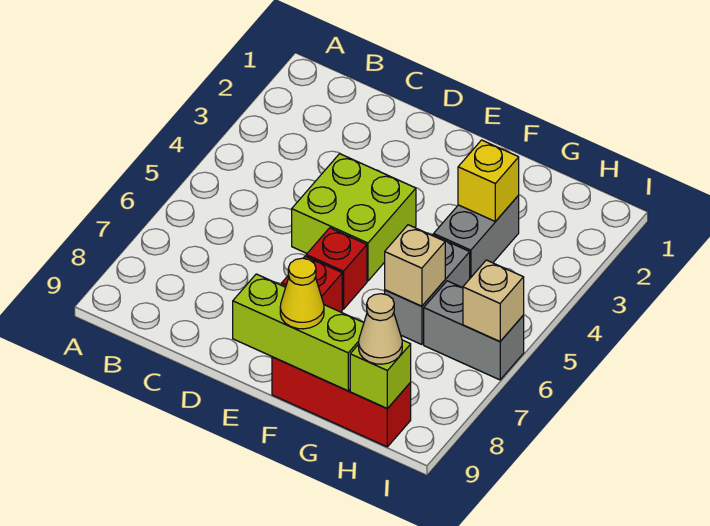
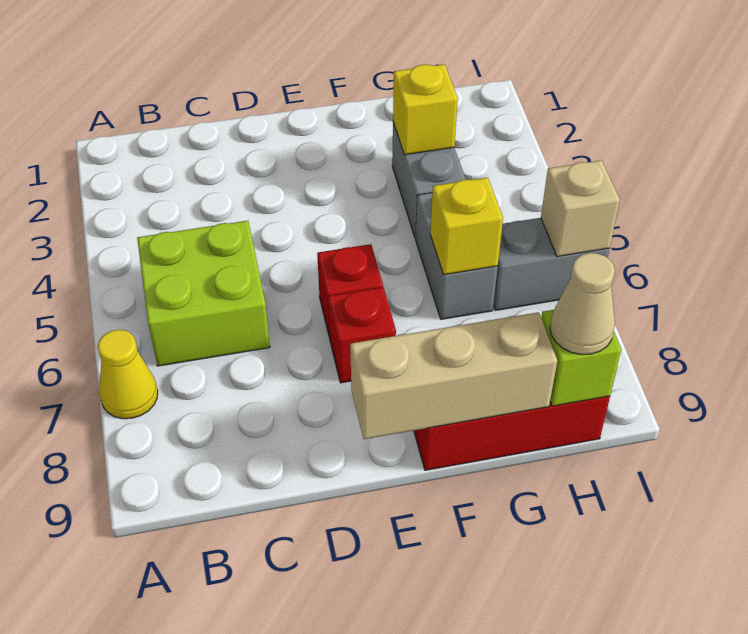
lime brick D4:E5 level 1 -> lime brick B5:C6 level 1
lime brick E9:G9 level 2 -> tan brick E9:G9 level 2
yellow cone F9 level 3 -> yellow cone A7 level 1
tan brick G6 level 2 -> yellow brick G6 level 2

